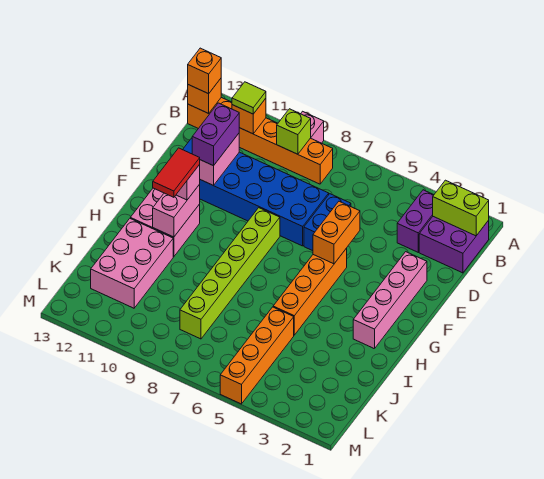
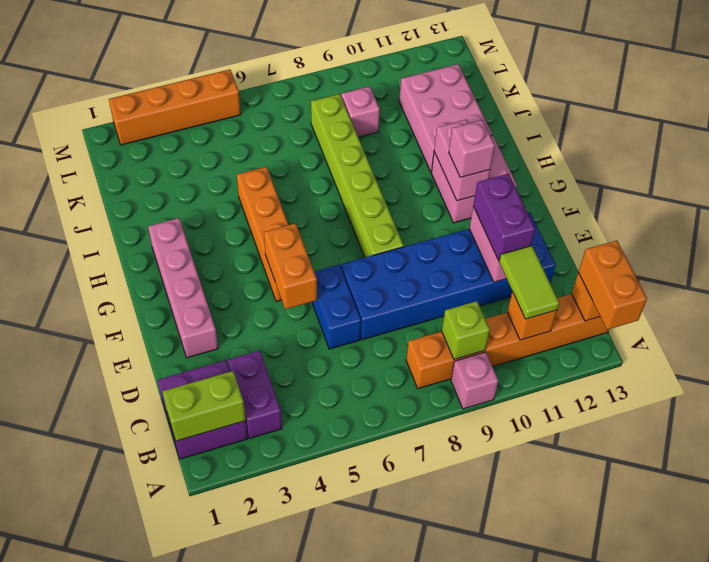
lime tile B11 level 3 -> lime tile B11:C11 level 3
orange brick B13 level 3 -> orange brick A13:B13 level 3
red tile G11:H11 level 4 -> none
orange brick J5:M5 level 1 -> orange brick M2:M5 level 1
none -> pink brick K9 level 1

